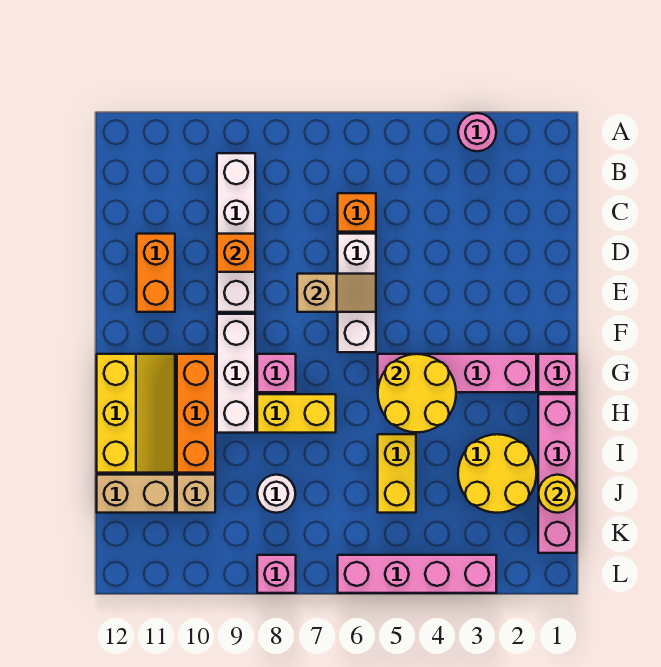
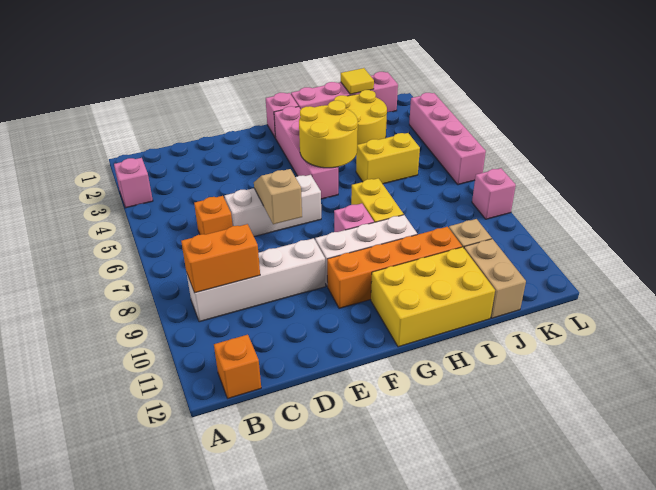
pink round brick A3 level 1 -> pink brick A3 level 1
orange brick D9 level 2 -> orange brick B12 level 1
orange brick D11:E11 level 1 -> orange brick B9:C9 level 2
orange brick G10:I10 level 1 -> orange brick F10:I10 level 1
yellow slope G11:I12 level 1 top 12 -> yellow brick G11:I12 level 1
yellow round brick J1 level 2 -> yellow tile J1 level 2
white round brick J8 level 1 -> none

